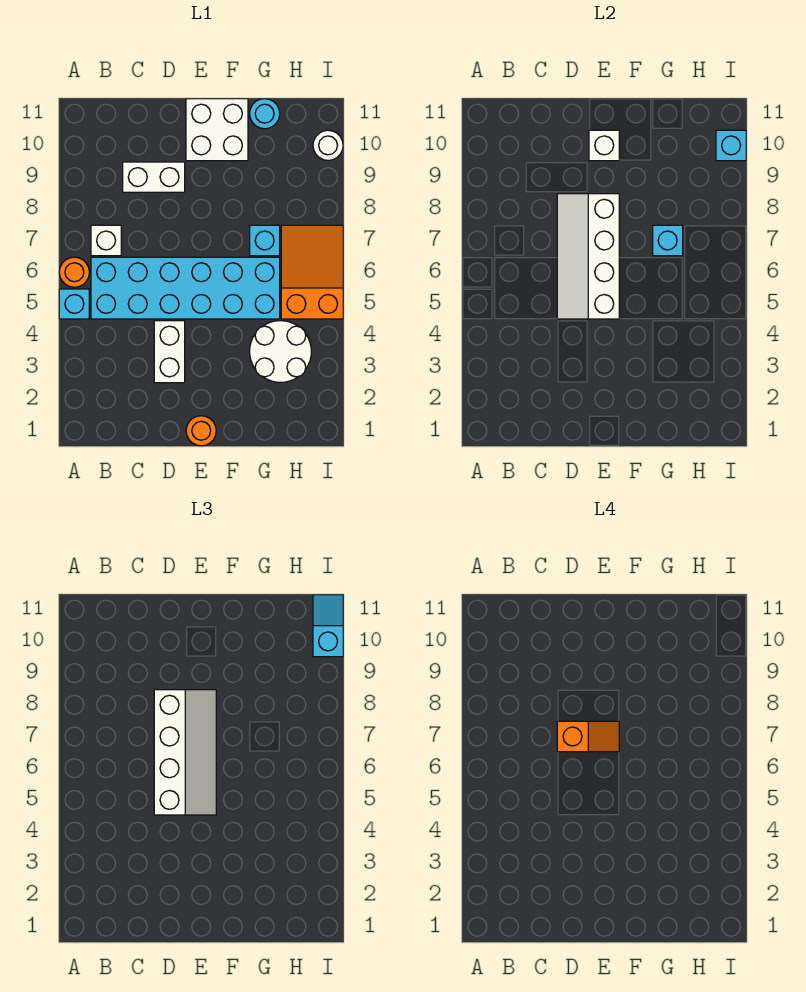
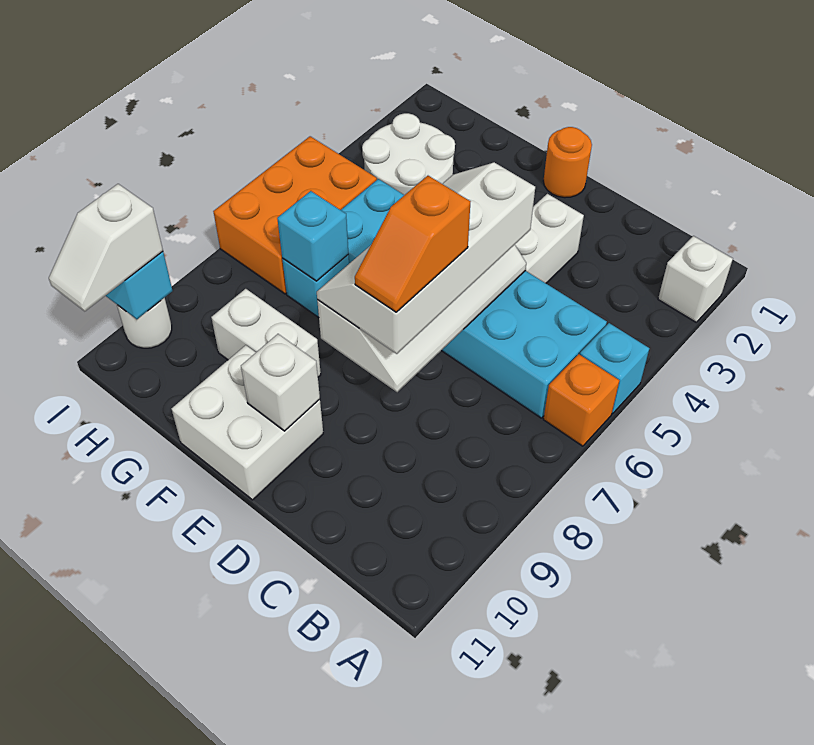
orange round brick A6 level 1 -> orange brick A6 level 1
white brick B7 level 1 -> white brick A2 level 1
white brick C9:D9 level 1 -> white brick F9:G9 level 1
orange slope D7:E7 level 4 top D -> orange slope D7:D8 level 4 top 7
cyan round brick G11 level 1 -> none
orange slope H5:I7 level 1 top 5 -> orange brick H5:I7 level 1
cyan slope I10:I11 level 3 top 10 -> white slope I10:I11 level 3 top 10

